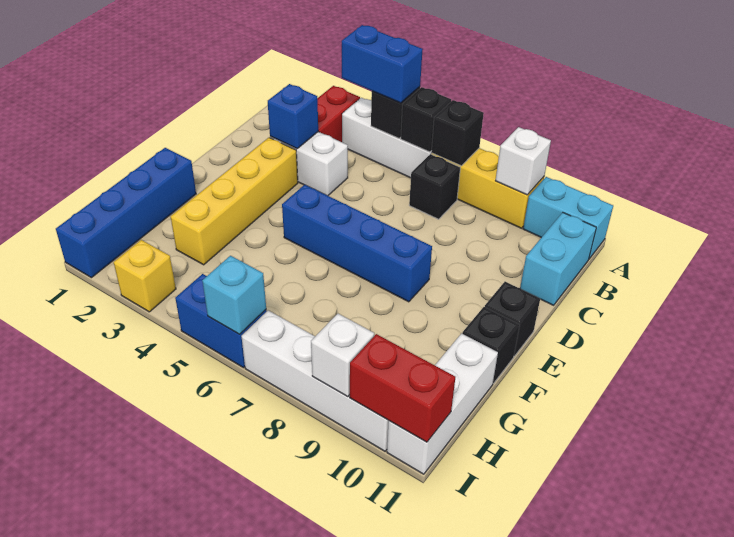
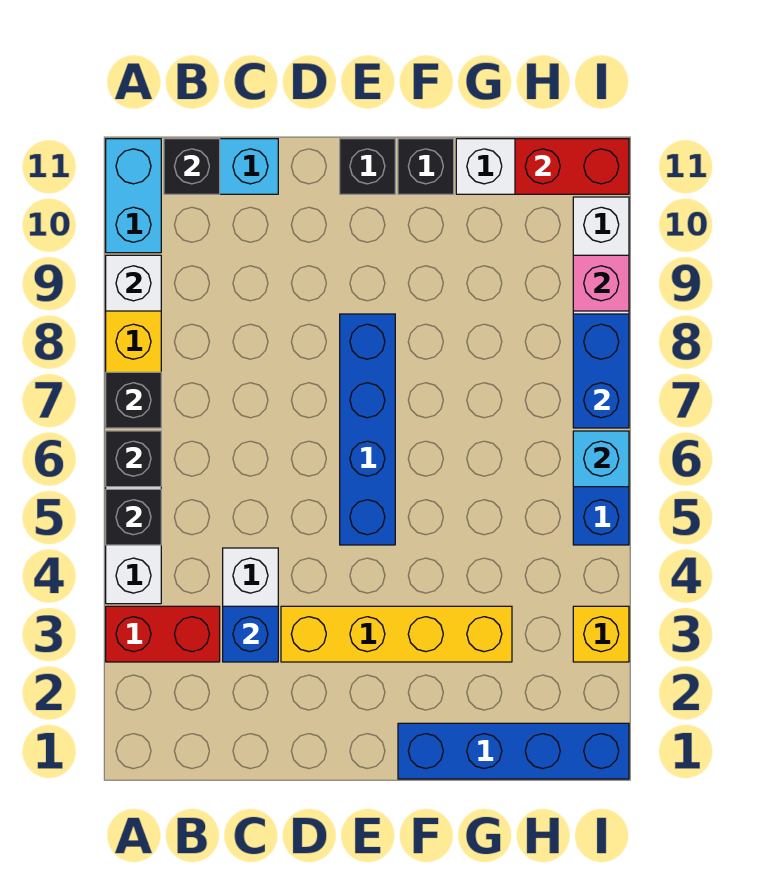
blue brick A4:A5 level 3 -> blue brick I7:I8 level 2
black brick B7 level 1 -> black brick B11 level 2
white brick I9 level 2 -> pink brick I9 level 2
red brick I10:I11 level 2 -> red brick H11:I11 level 2

